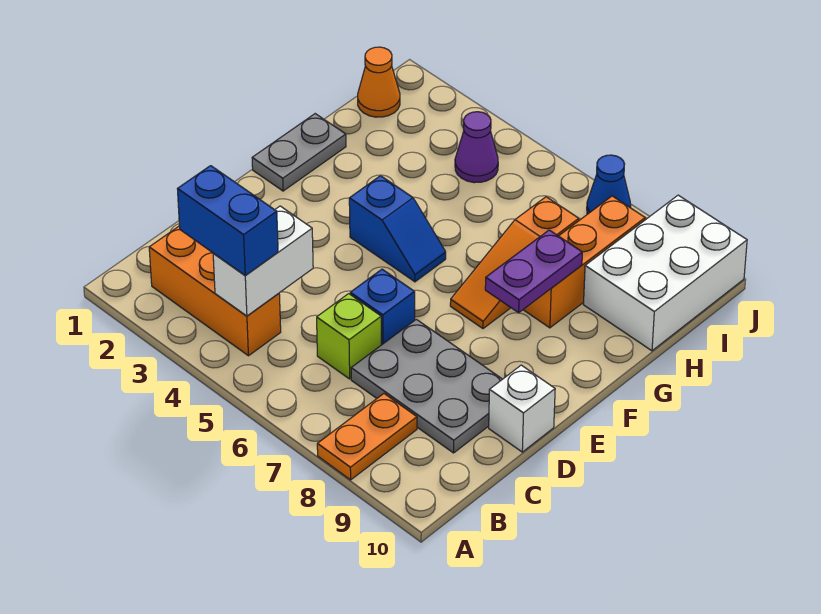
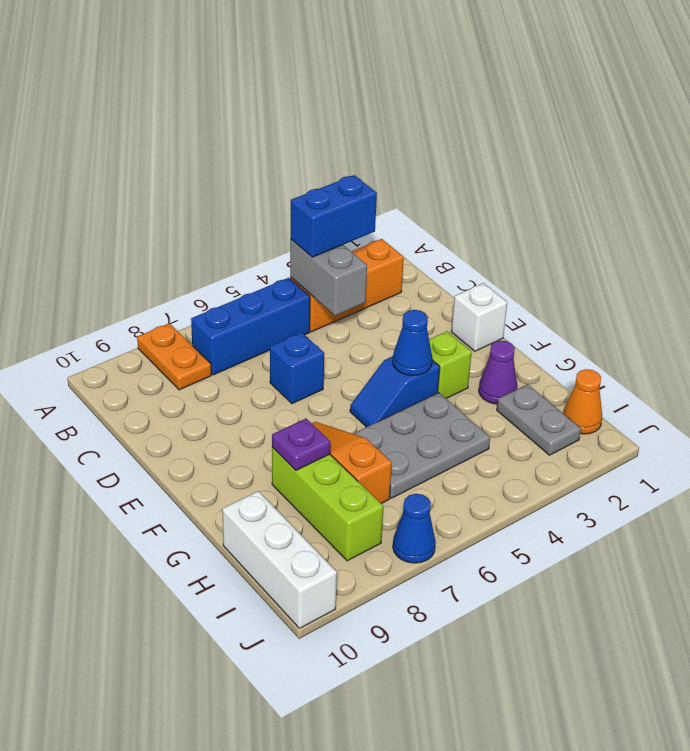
white brick B4:C4 level 2 -> grey brick B4:C4 level 2
none -> blue brick B5:B7 level 1
lime brick C6 level 1 -> lime brick F3 level 1
grey plate C7:D9 level 1 -> grey plate G4:H6 level 1
white brick D10 level 1 -> white brick E1 level 1
grey plate F1:G1 level 1 -> grey plate H2:I2 level 1
none -> blue cone F4 level 2
purple plate F8:G8 level 2 -> purple plate G8 level 2
orange brick G8:I8 level 1 -> lime brick G8:I8 level 1
white brick H9:J10 level 1 -> white brick H10:J10 level 1
purple cone I4 level 1 -> purple cone G2 level 1

